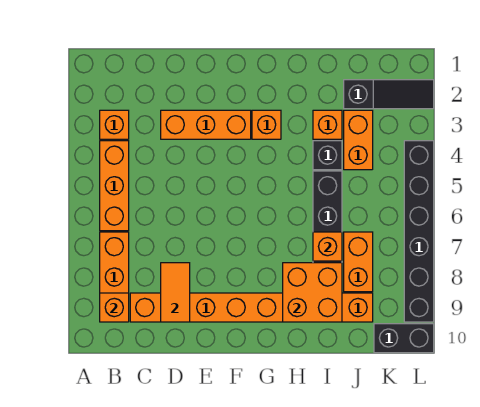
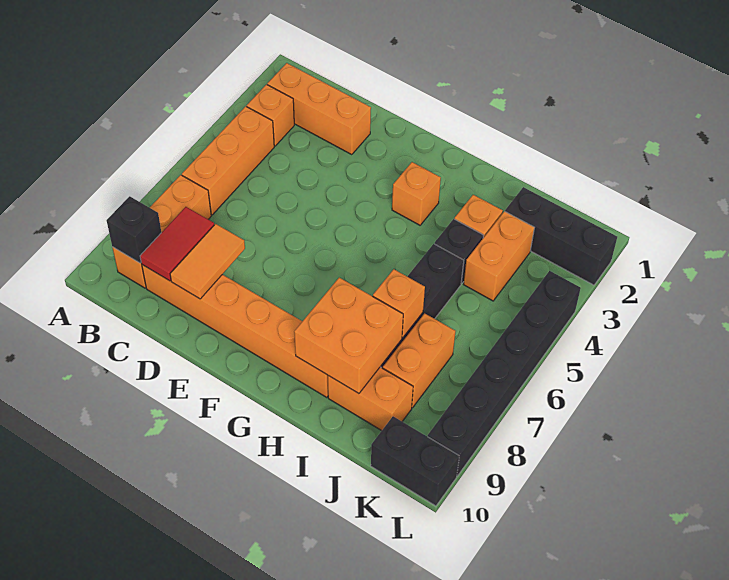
orange brick B9 level 2 -> black brick B9 level 2
none -> red tile C8:C9 level 2
orange brick D3:F3 level 1 -> orange brick B2:D2 level 1
black slope J2:L2 level 1 top J -> black brick J2:L2 level 1

